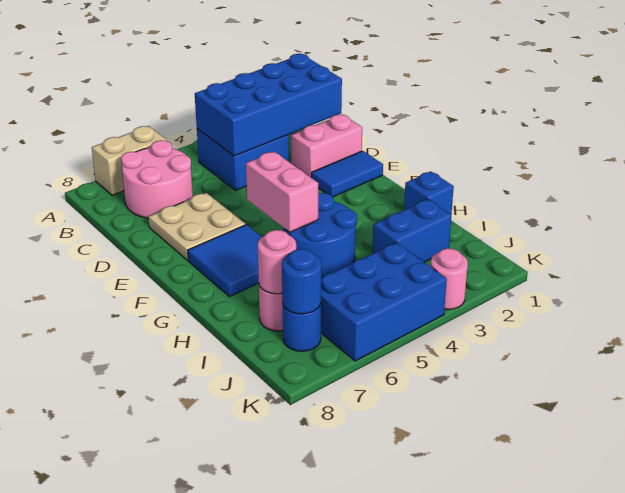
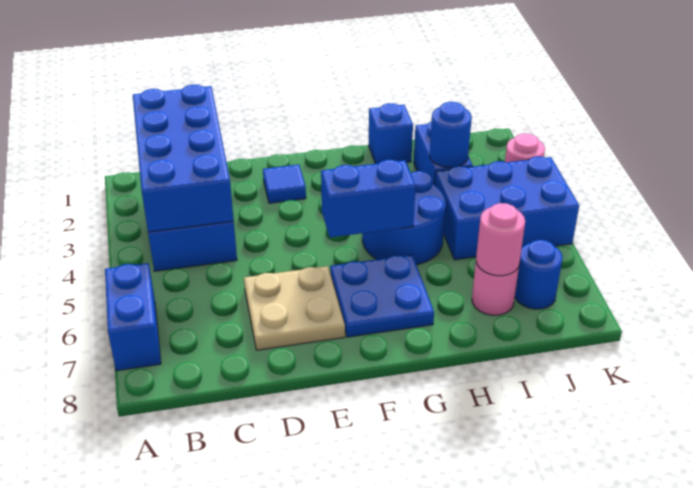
tan brick A6:A7 level 1 -> blue brick A6:A7 level 1
pink round brick B6:C7 level 1 -> none
pink brick D1:D2 level 1 -> none
blue tile E1:E2 level 1 -> blue tile E2 level 1
pink brick F5:G5 level 2 -> blue brick F5:G5 level 2
blue tile F6:G7 level 1 -> blue plate F6:G7 level 1
blue brick J4:K6 level 1 -> blue brick I4:K5 level 1
blue round brick J7 level 2 -> blue round brick I3 level 2

